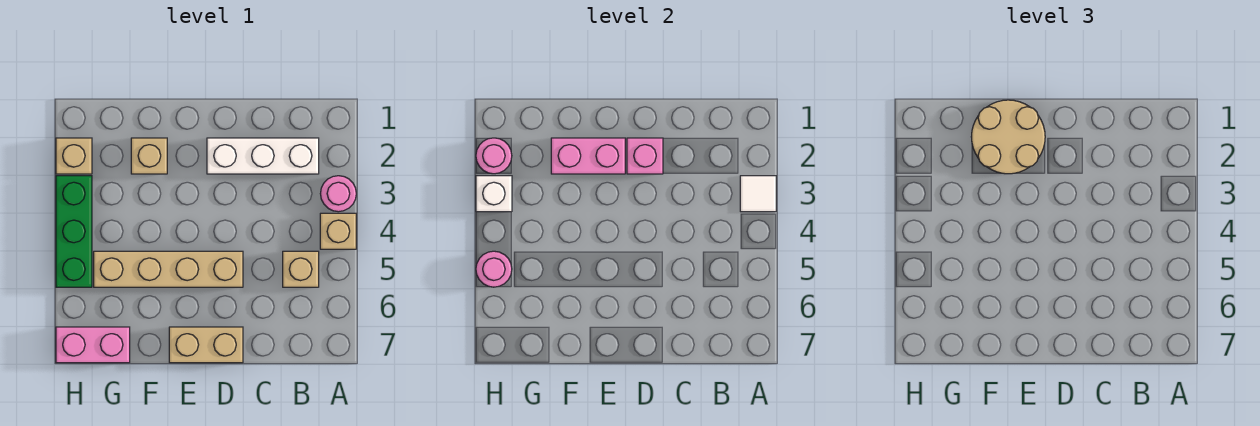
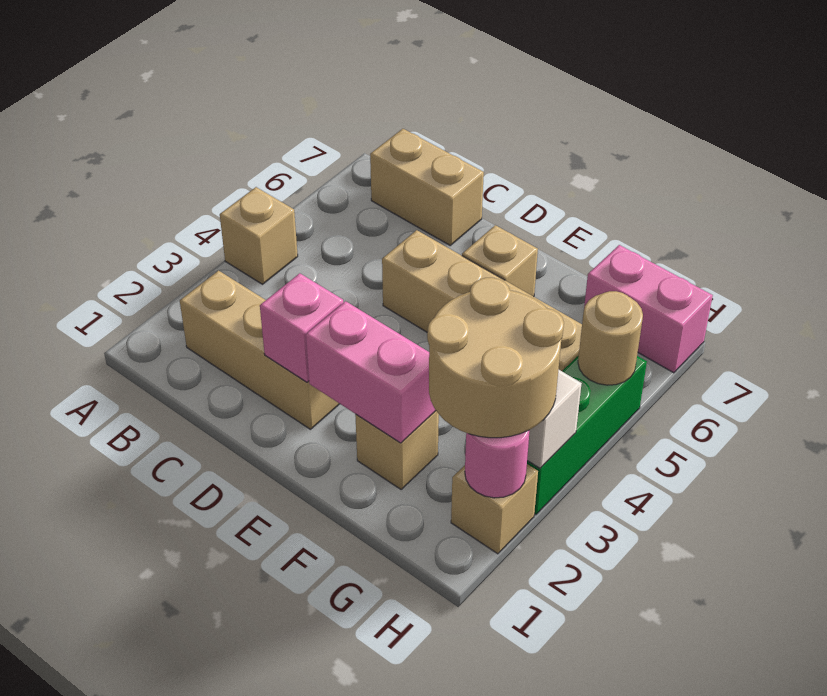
pink round brick A3 level 1 -> none
white tile A3 level 2 -> none
white brick B2:D2 level 1 -> tan brick B2:D2 level 1
tan brick B5 level 1 -> tan brick E6 level 1
tan brick D7:E7 level 1 -> tan brick B7:C7 level 1
tan round brick E1:F2 level 3 -> tan round brick G2:H3 level 3
pink round brick H5 level 2 -> tan round brick H5 level 2

